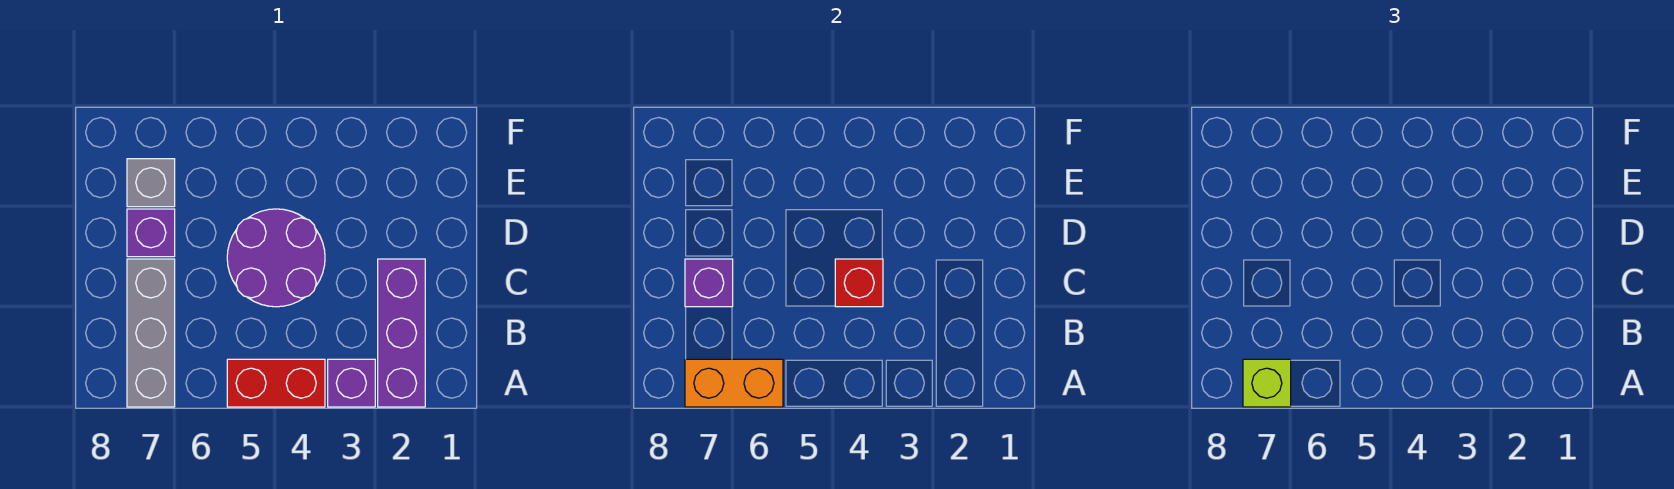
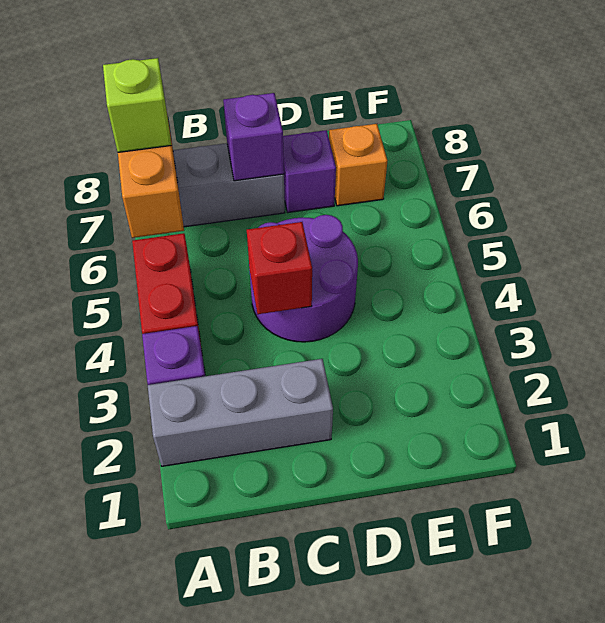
purple brick A2:C2 level 1 -> grey brick A2:C2 level 1
grey brick E7 level 1 -> orange brick E7 level 1

